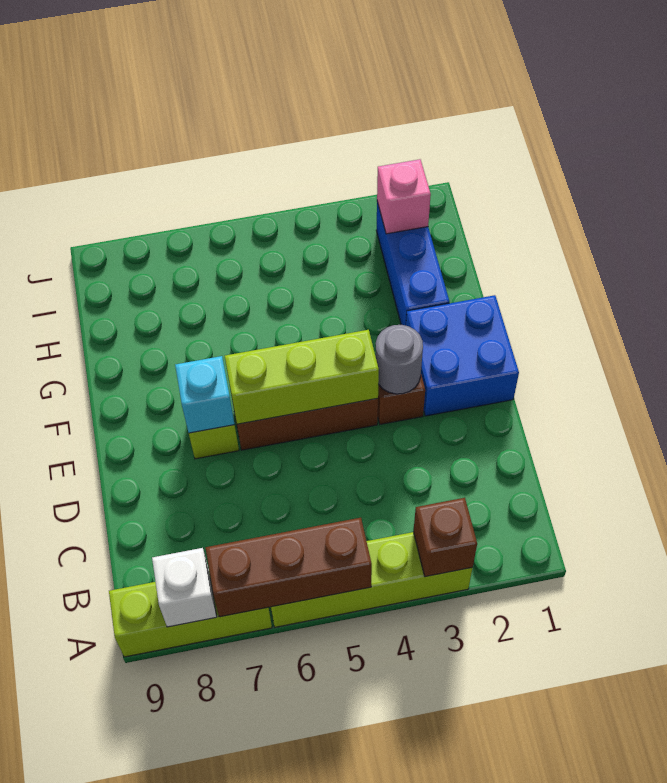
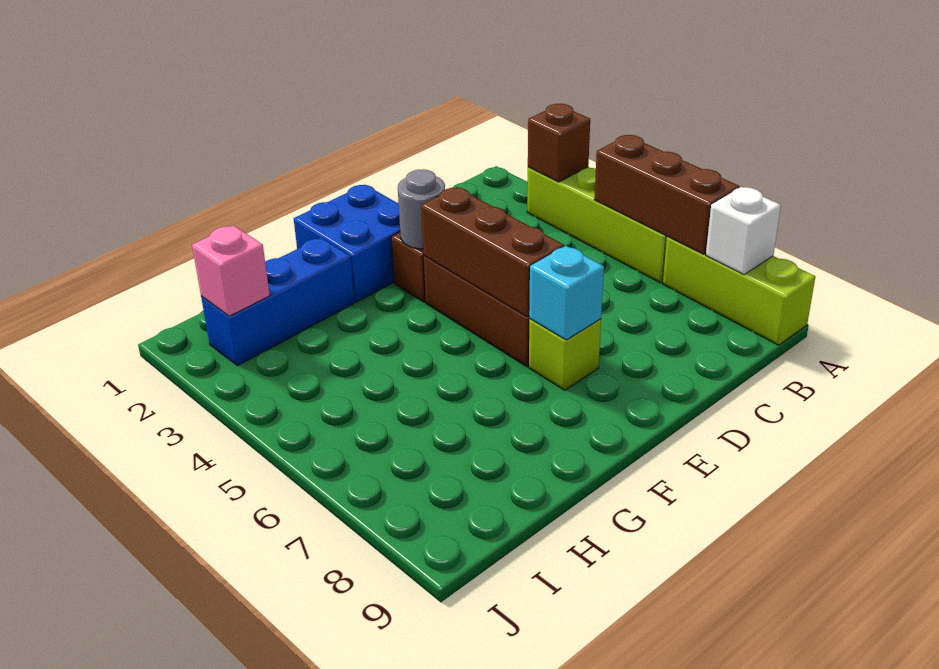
lime brick E4:E6 level 2 -> brown brick E4:E6 level 2

